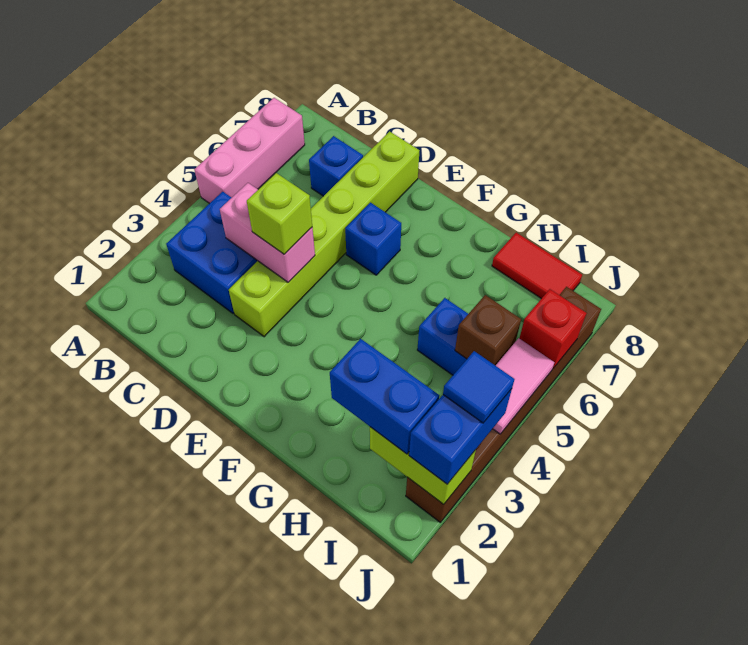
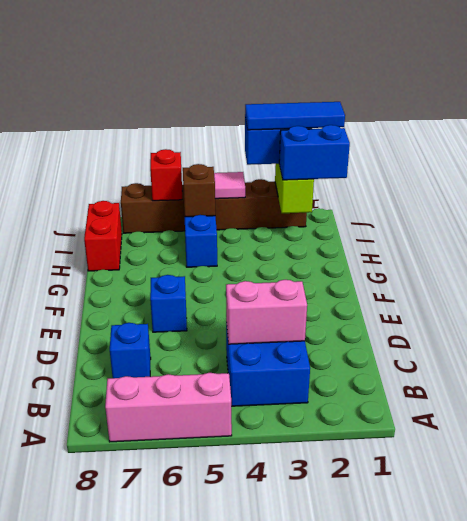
pink brick C4:D4 level 2 -> pink brick C3:C4 level 2
lime brick D3:D8 level 1 -> none
lime brick D4 level 3 -> none
blue brick H2:I2 level 3 -> blue brick I1:I2 level 3
red tile H8:I8 level 1 -> red brick H8:I8 level 1
blue tile J3 level 4 -> blue tile J1:J3 level 4

